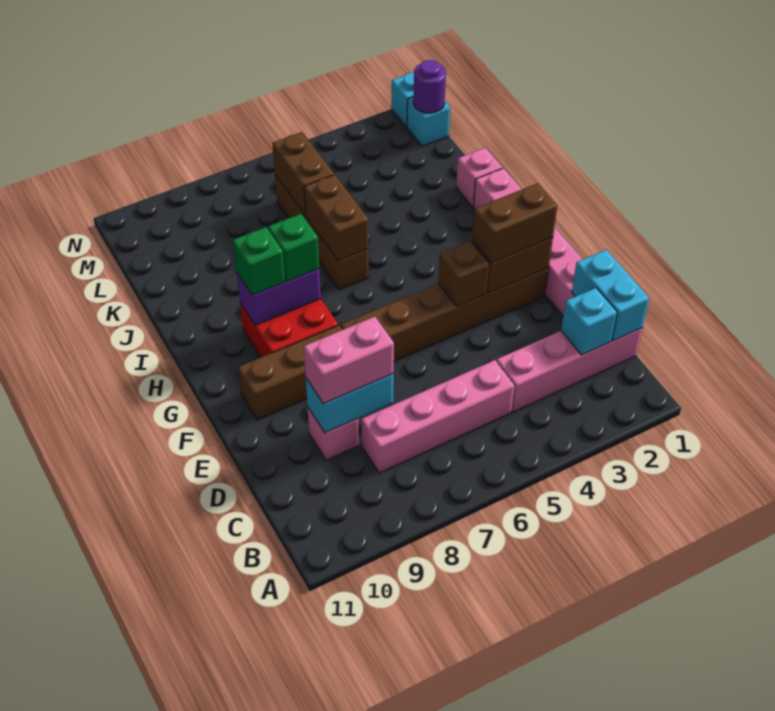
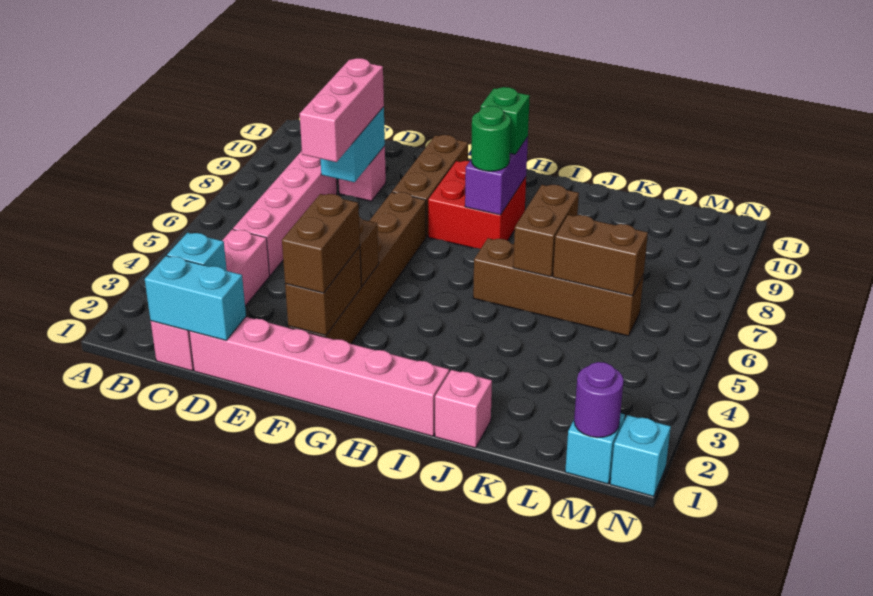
pink brick D8:D9 level 3 -> pink brick D7:D9 level 3
green brick H8 level 3 -> green round brick H8 level 3
brown brick I6:J6 level 2 -> brown brick J6:J7 level 2

